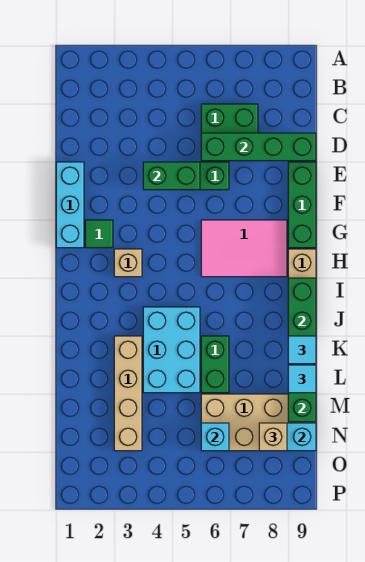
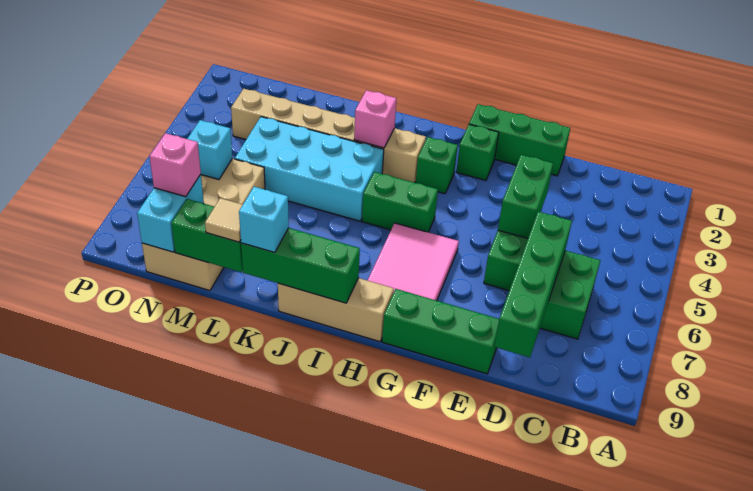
cyan brick E1:G1 level 1 -> green brick E1:G1 level 1
green tile G2 level 1 -> green brick G2 level 1
tan brick H3 level 1 -> green brick H3 level 1
none -> pink brick J3 level 2
cyan brick J4:L5 level 1 -> cyan brick J4:M5 level 1
tan brick K3:N3 level 1 -> tan brick I3:N3 level 1
green brick K6:L6 level 1 -> green brick H5:I5 level 1
cyan tile K9 level 3 -> cyan brick K9 level 3
cyan tile L9 level 3 -> tan tile L9 level 3
tan brick N8 level 3 -> pink brick N8 level 3

